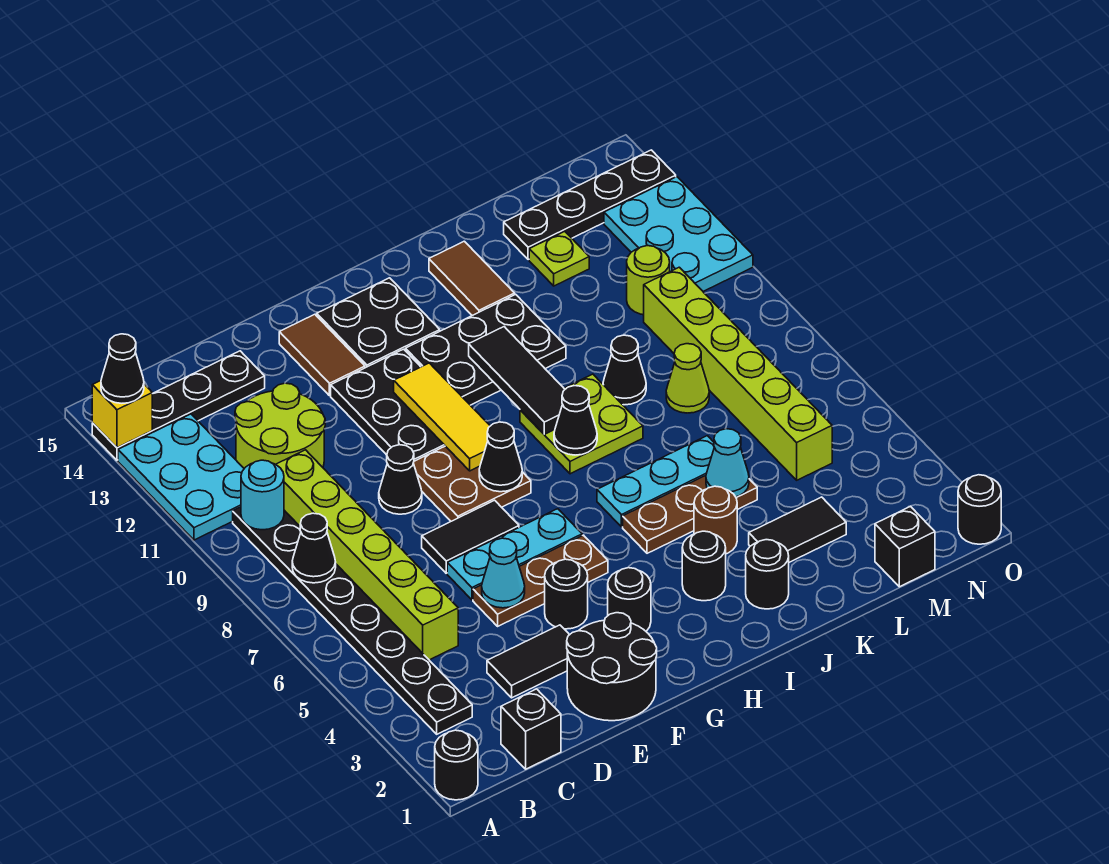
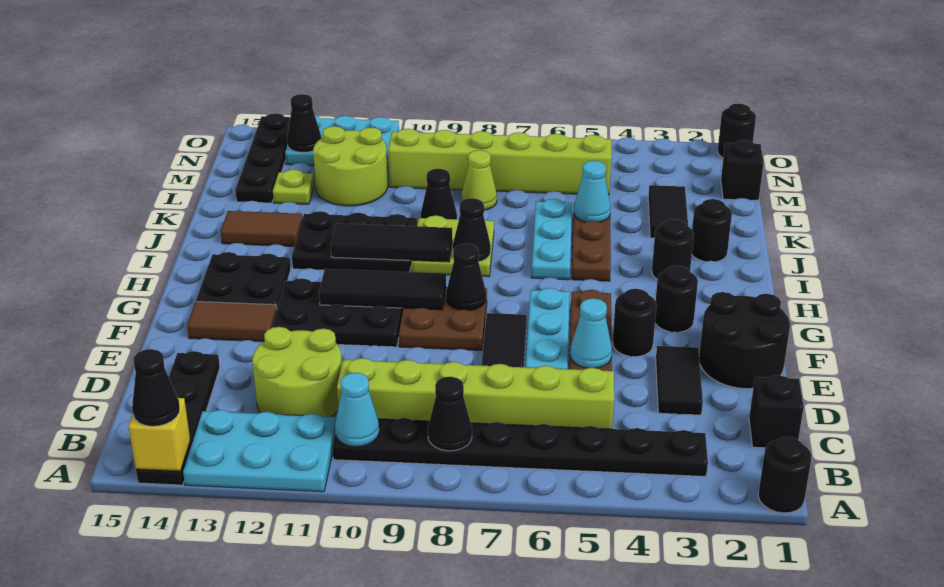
cyan round brick B10 level 2 -> cyan cone B10 level 2
black cone E9 level 1 -> black cone N13 level 2
yellow tile G9:G11 level 2 -> black tile G9:G11 level 2
black plate H11:J12 level 1 -> black plate I10:J12 level 1
brown round brick J4 level 1 -> none
lime round brick M11 level 1 -> lime round brick L11:M12 level 1

